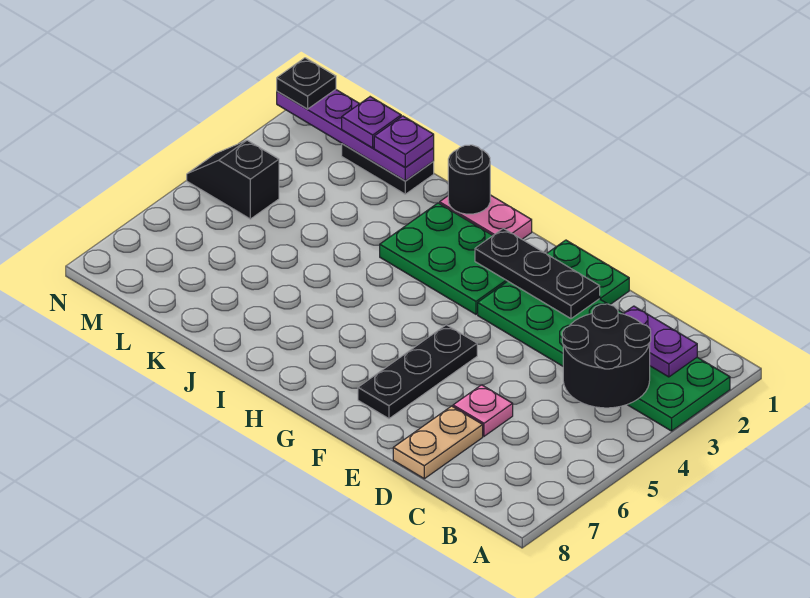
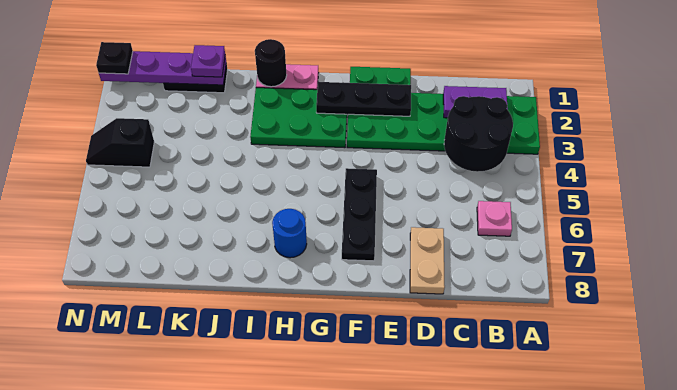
pink plate D6 level 1 -> pink plate B6 level 1
none -> blue round brick H7 level 1
purple plate L1 level 3 -> none

